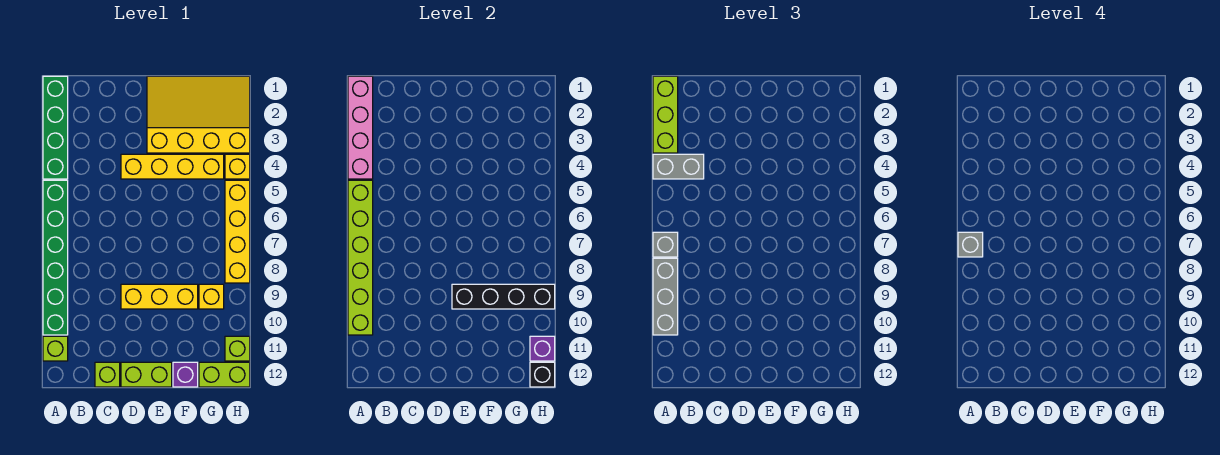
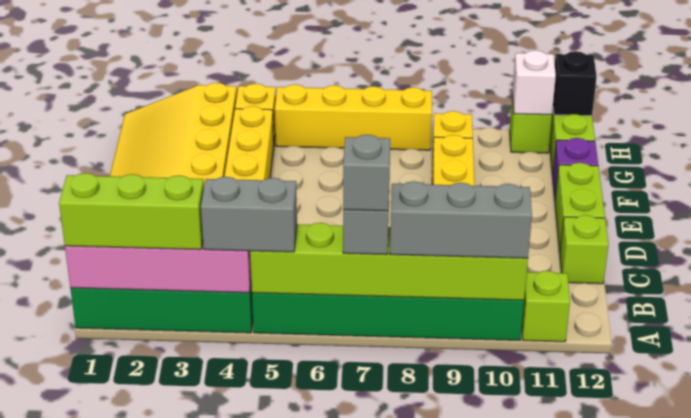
grey brick A4:B4 level 3 -> grey brick A4:A5 level 3
black brick E9:H9 level 2 -> none
purple brick H11 level 2 -> white brick H11 level 2

